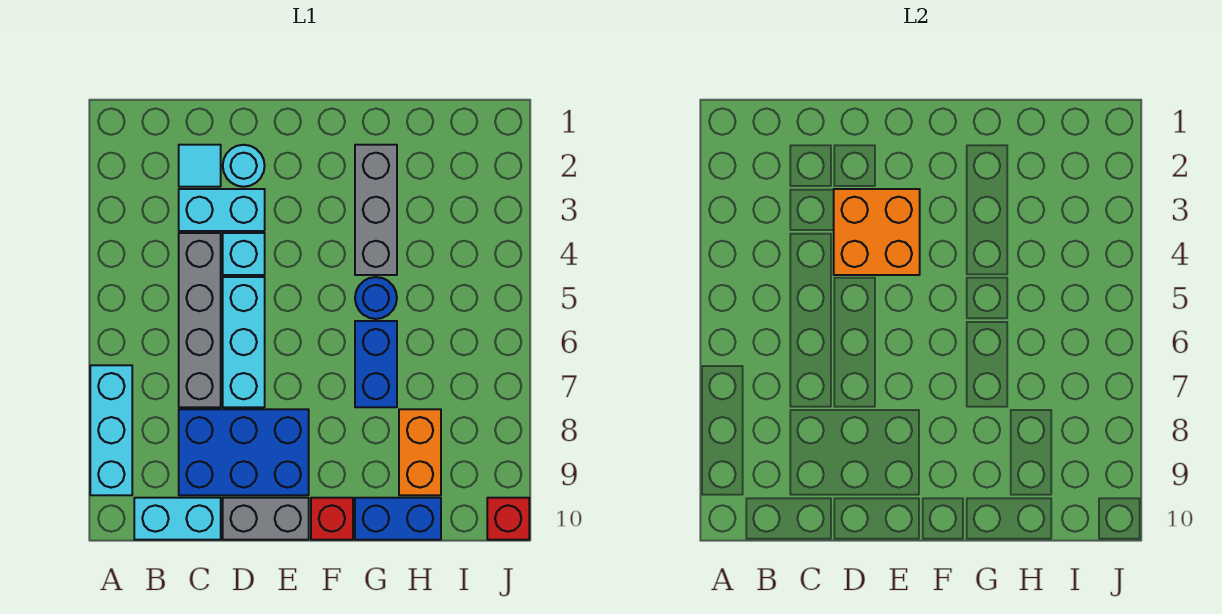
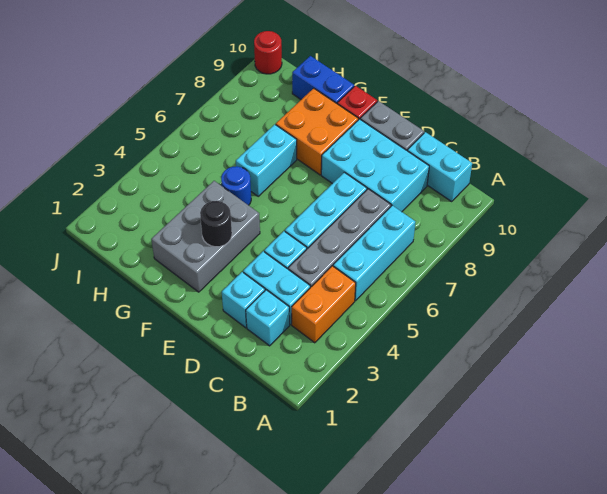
cyan brick A7:A9 level 1 -> cyan brick B5:B7 level 1
cyan tile C2 level 1 -> cyan brick C2 level 1
blue brick C8:E9 level 1 -> cyan brick C8:E9 level 1
cyan round brick D2 level 1 -> cyan brick D2 level 1
orange brick D3:E4 level 2 -> orange brick F8:G9 level 1
none -> black round brick F3 level 2
grey brick G2:G4 level 1 -> grey brick F2:G4 level 1
blue brick G6:G7 level 1 -> cyan brick G6:G7 level 1
orange brick H8:H9 level 1 -> orange brick B3:B4 level 1
red brick J10 level 1 -> red round brick J10 level 1

